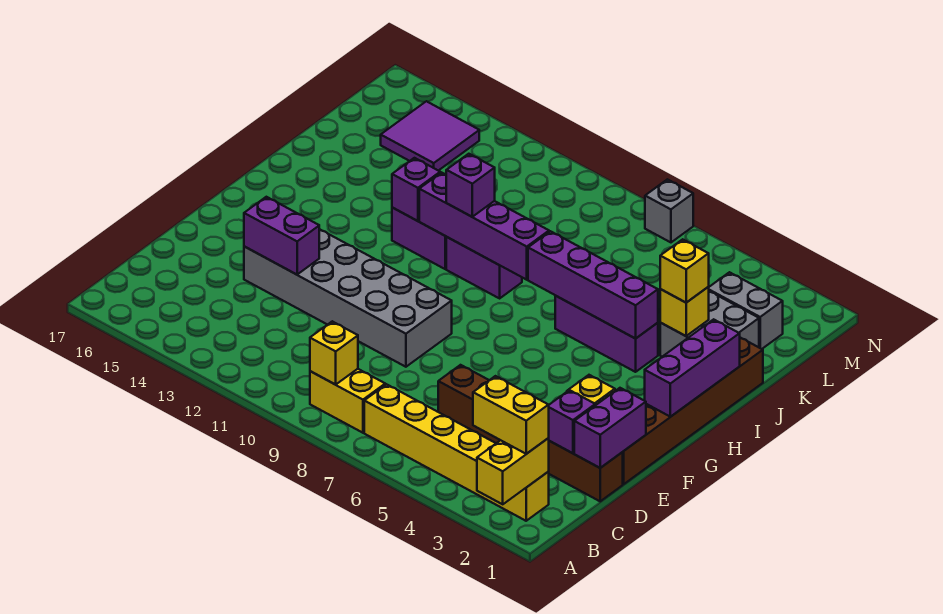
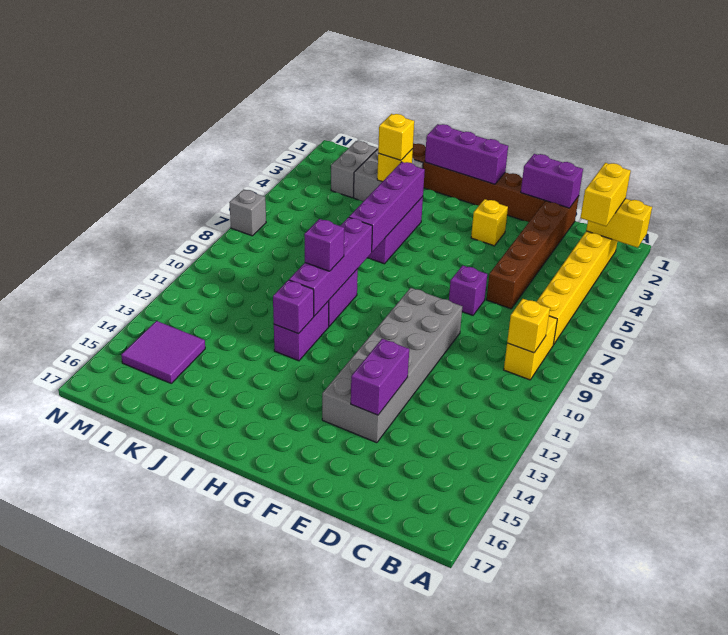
purple brick D2 level 2 -> purple brick E7 level 1

